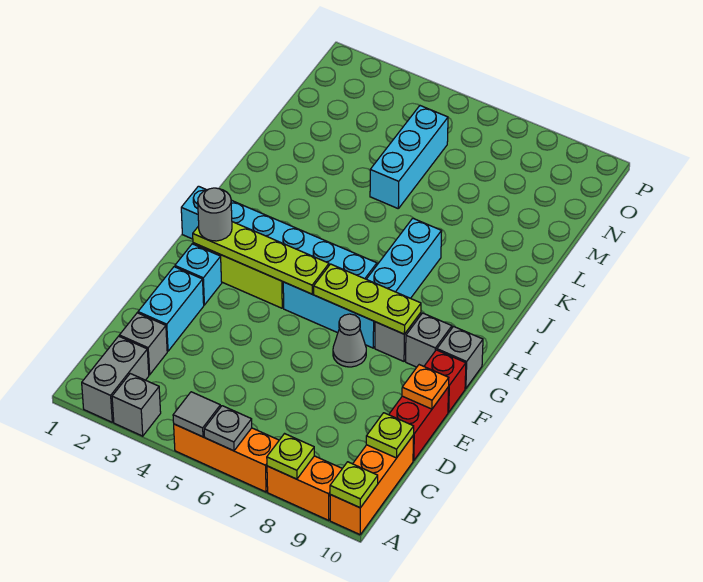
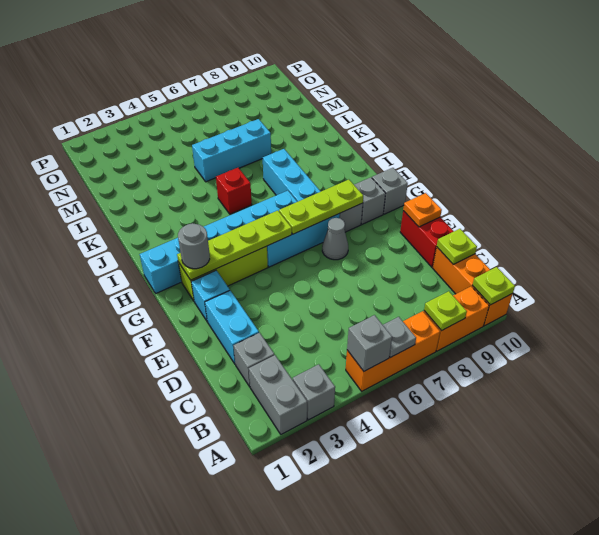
grey tile A5 level 2 -> grey brick A5 level 2
red brick F10 level 1 -> red brick J5 level 1
cyan brick L5:N5 level 1 -> cyan brick L5:L7 level 1

